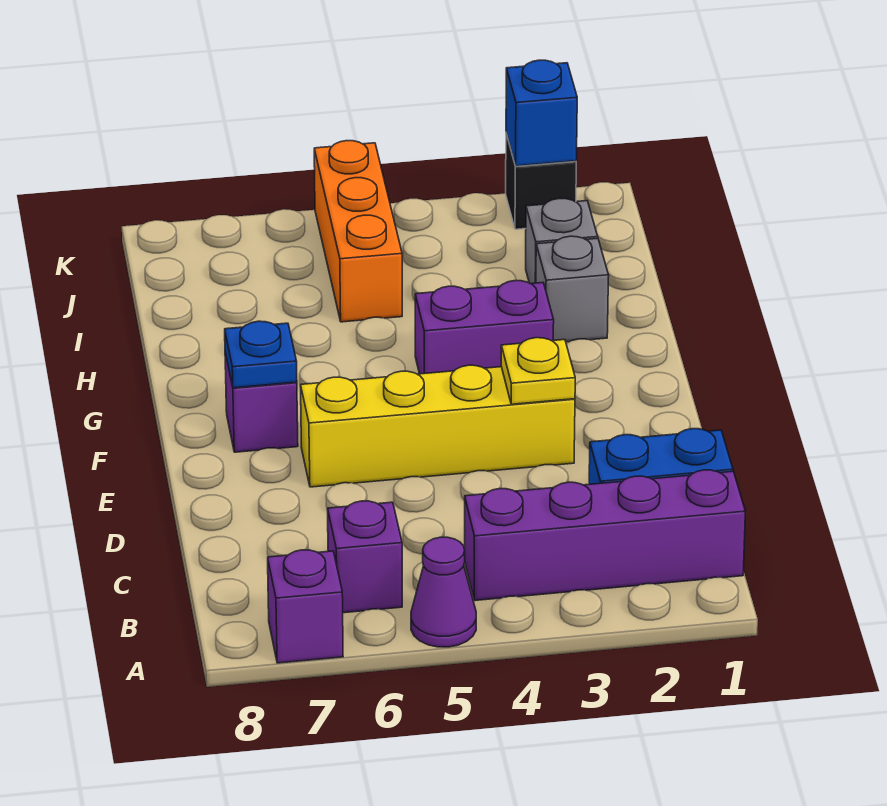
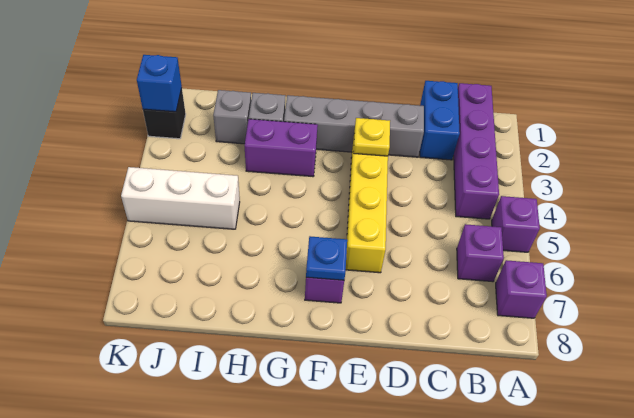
purple cone A5 level 1 -> purple brick A5 level 1
none -> grey brick D2:G2 level 1
purple brick G3:G4 level 1 -> purple brick G3:H3 level 1
orange brick I5:K5 level 1 -> white brick I5:K5 level 1

